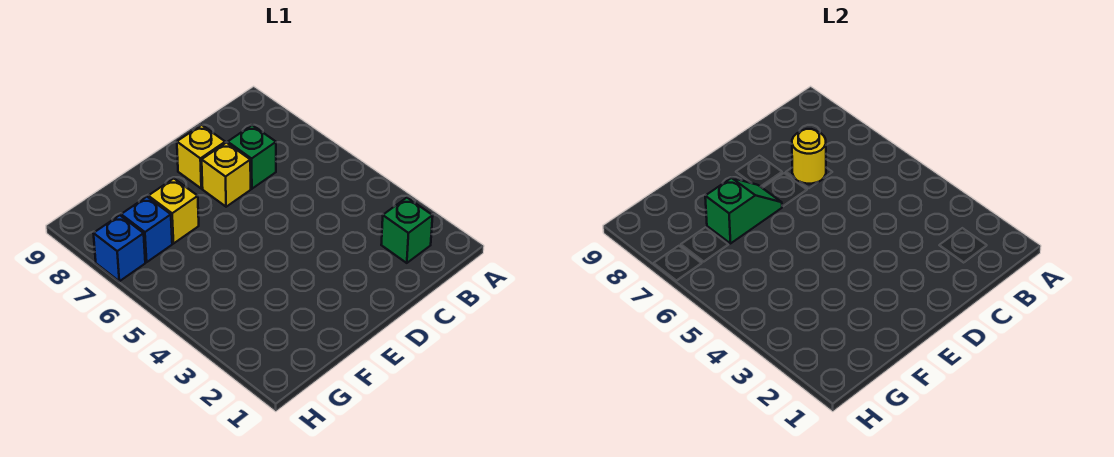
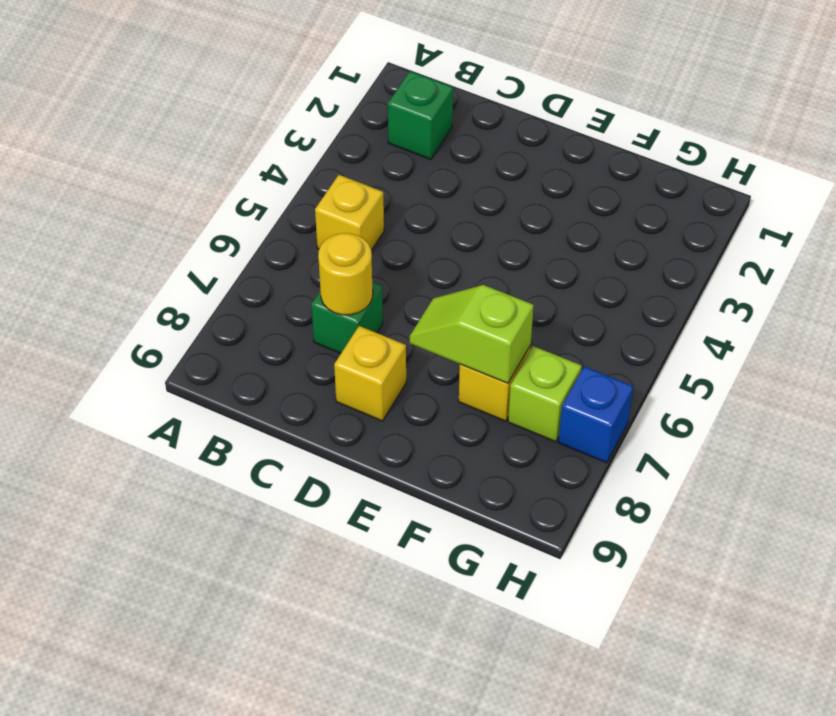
yellow brick D7 level 1 -> yellow brick B5 level 1
green slope E7:F7 level 2 top F -> lime slope E7:F7 level 2 top F
blue brick G7 level 1 -> lime brick G7 level 1

